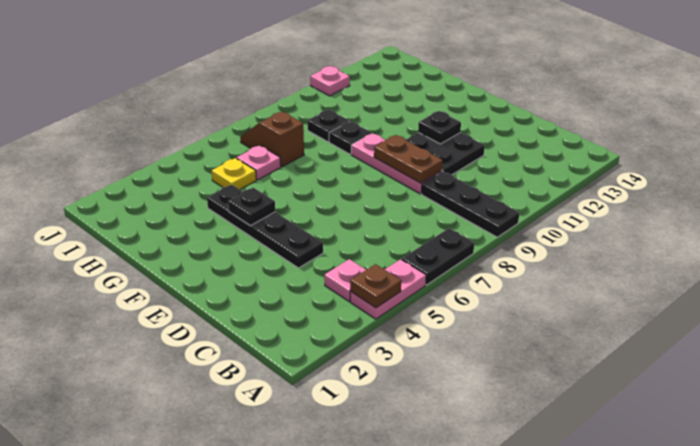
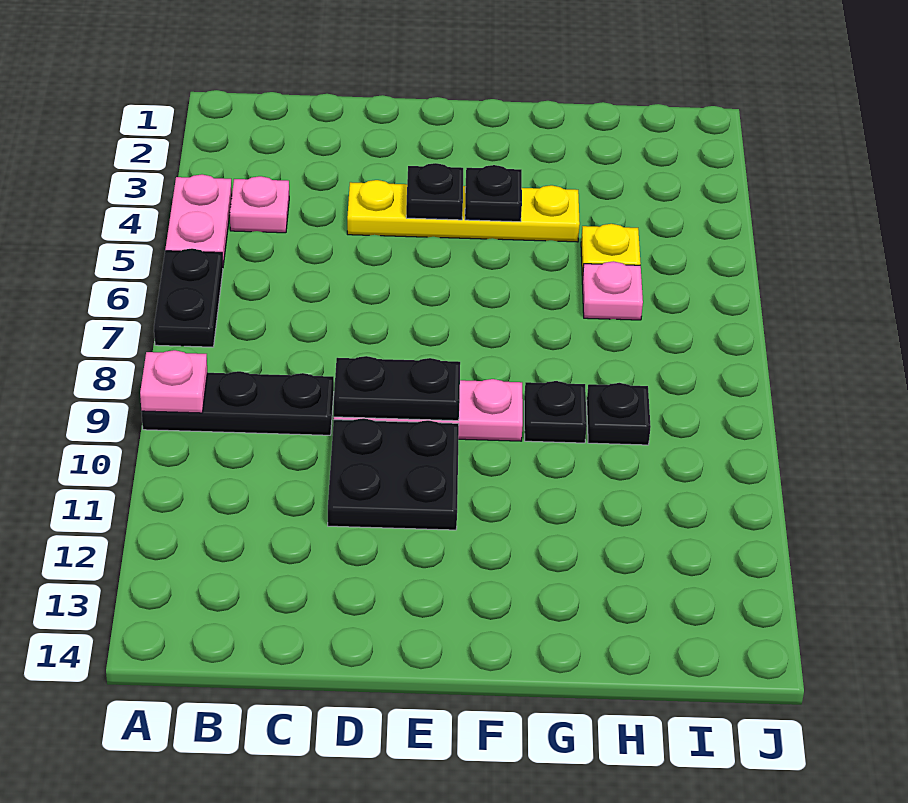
brown plate A4 level 2 -> none
black plate D4:G4 level 1 -> yellow plate D4:G4 level 1
brown plate D9:E9 level 2 -> black plate D9:E9 level 2
black plate E11 level 2 -> black plate E4 level 2
brown slope H7:I7 level 1 top H -> none
pink plate J11 level 1 -> pink plate A9 level 2

